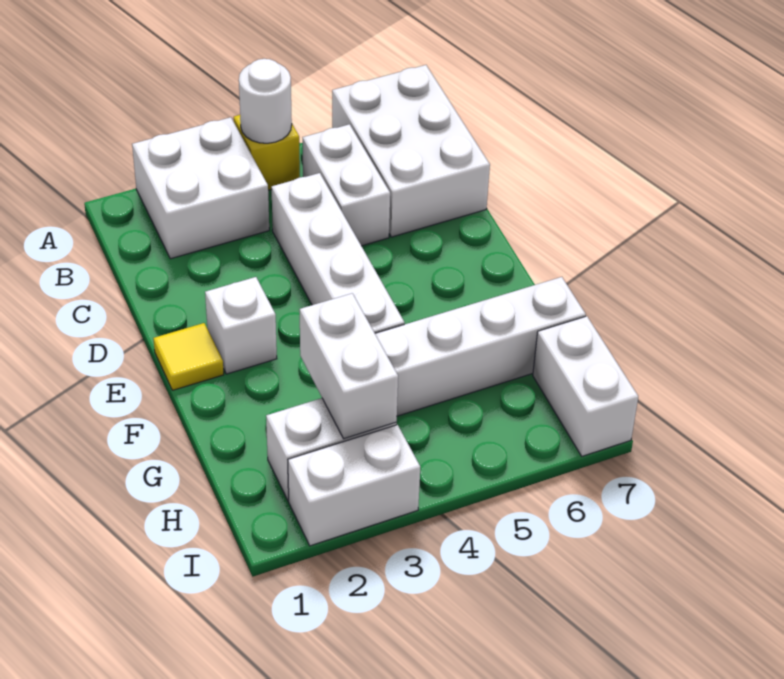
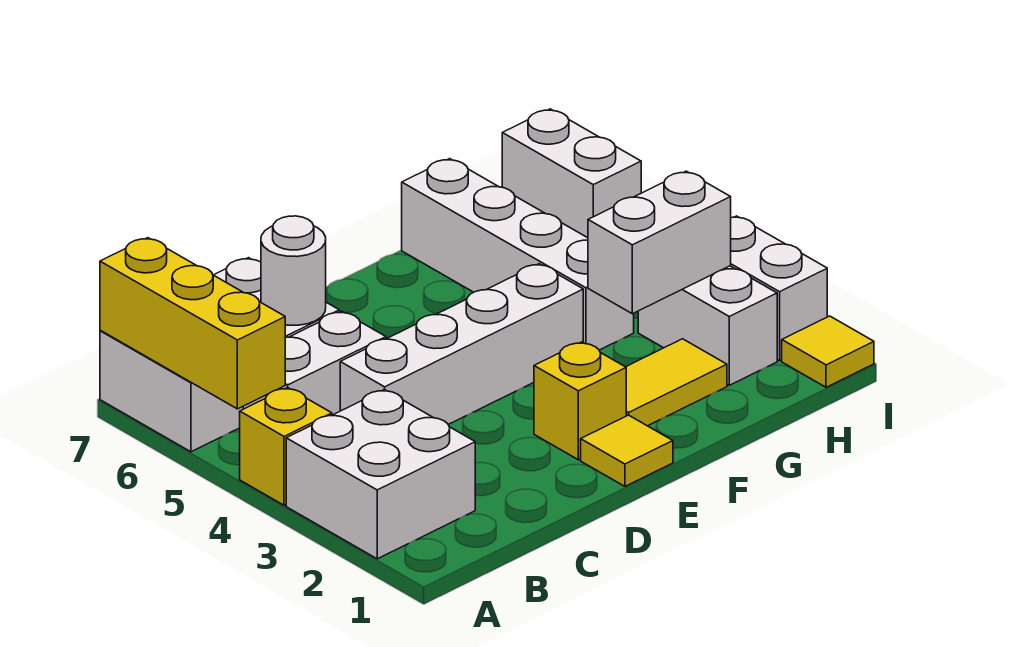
white round brick A4 level 2 -> white round brick C6 level 2
none -> yellow brick A5:A7 level 2
white brick E2 level 1 -> yellow brick E2 level 1
none -> yellow tile F2:G2 level 1
white brick H7:I7 level 1 -> white brick I6:I7 level 1
none -> yellow tile I1 level 1

